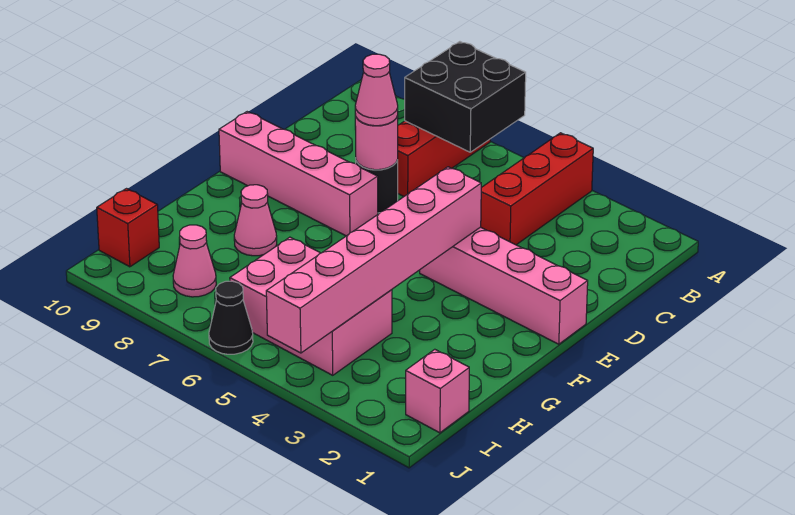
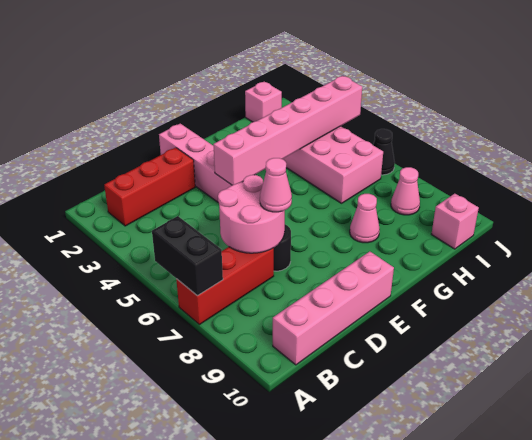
red brick A4:C4 level 1 -> red brick B2:D2 level 1
black brick A6:B7 level 2 -> black brick A6:A7 level 2
pink round brick D7 level 2 -> pink round brick C6:D7 level 2
pink brick E7:E10 level 1 -> pink brick B10:E10 level 1
red brick I10 level 1 -> pink brick I10 level 1

